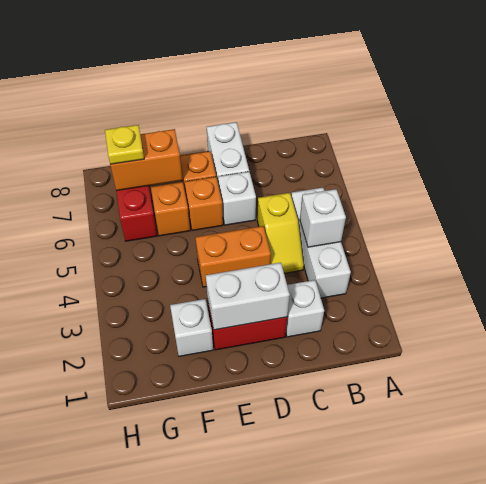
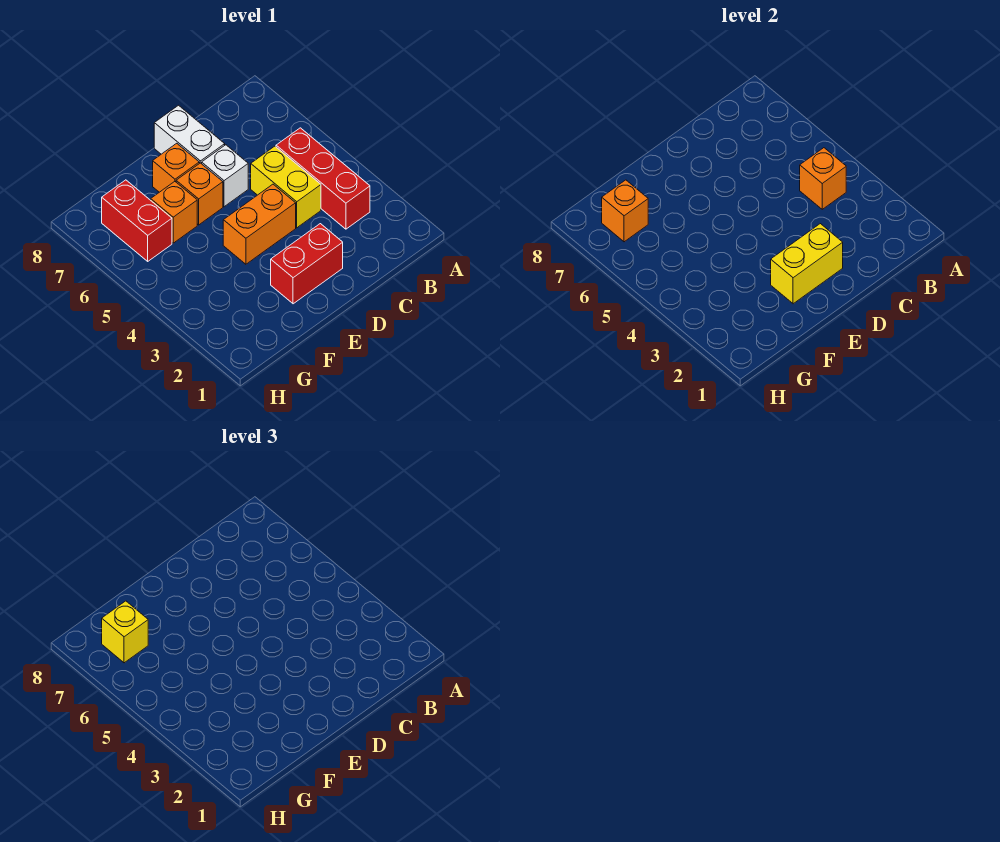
white brick B3:B5 level 1 -> red brick B3:B5 level 1
white brick B4 level 2 -> orange brick B4 level 2
white brick C2 level 1 -> none
yellow slope C4:C5 level 1 top 5 -> yellow brick C4:C5 level 1
white brick D2:E2 level 2 -> yellow brick D2:E2 level 2
white brick F2 level 1 -> none
orange brick F7:G7 level 2 -> orange brick G7 level 2
yellow plate G7 level 3 -> yellow brick G7 level 3

